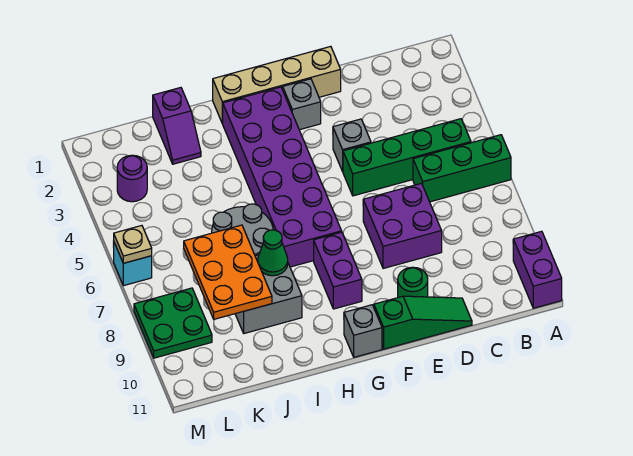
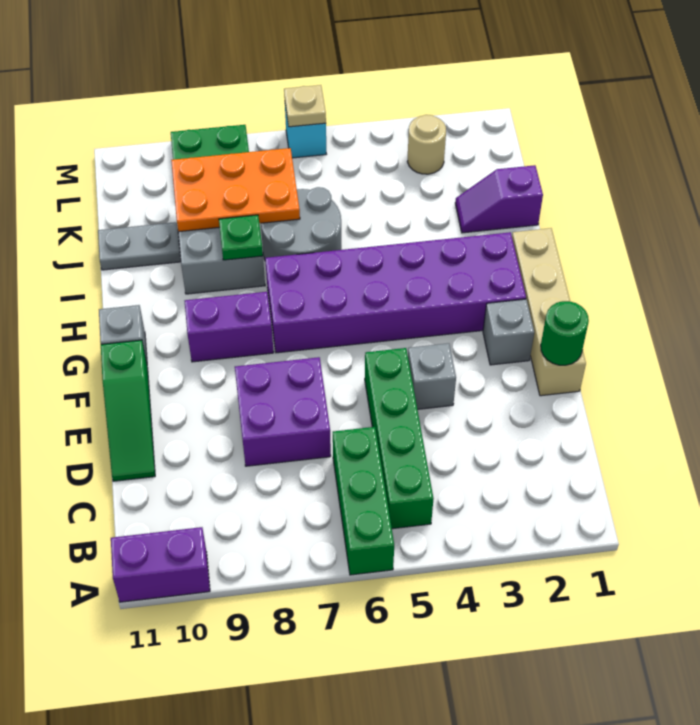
green round brick E10 level 1 -> green round brick E1 level 2
green cone I8 level 2 -> green plate I8 level 2
none -> grey plate J10:J11 level 1
purple round brick L3 level 1 -> tan round brick L3 level 1

